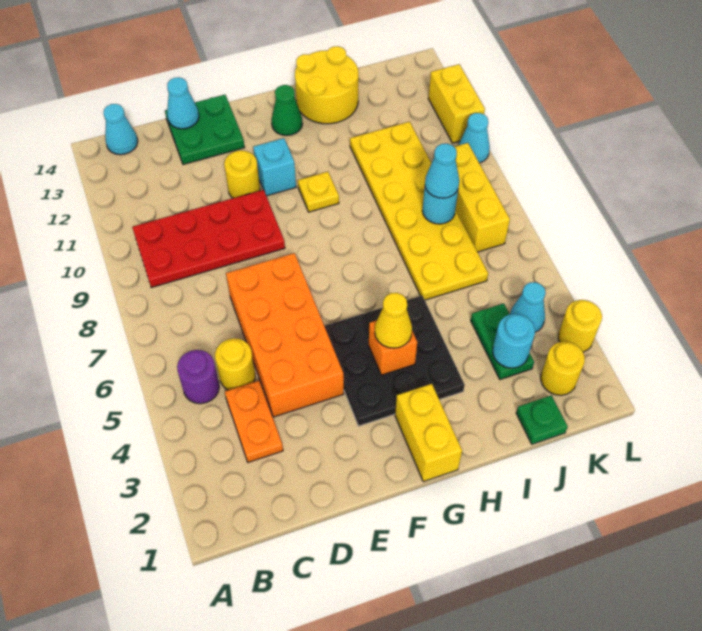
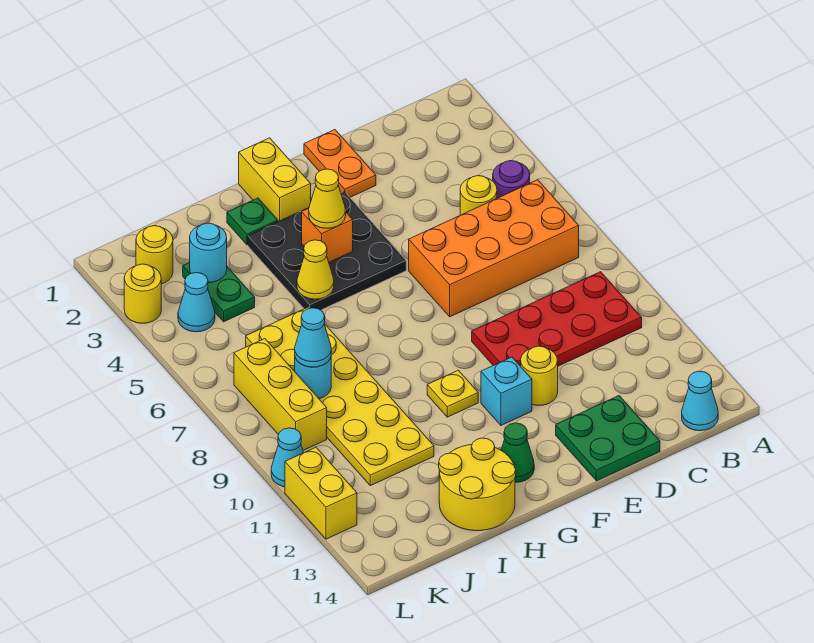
orange plate C3:C4 level 1 -> orange plate E1:E2 level 1
orange brick D4:E7 level 1 -> orange brick B6:E7 level 1
cyan cone D14 level 2 -> none
none -> yellow cone H5 level 2
green plate J1 level 1 -> green plate H2 level 1

